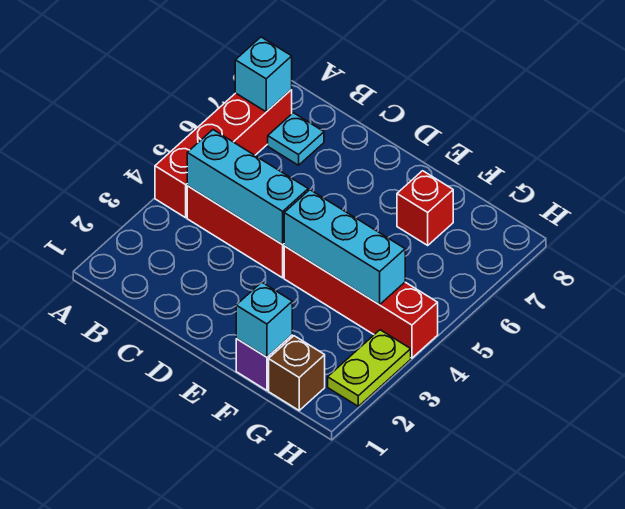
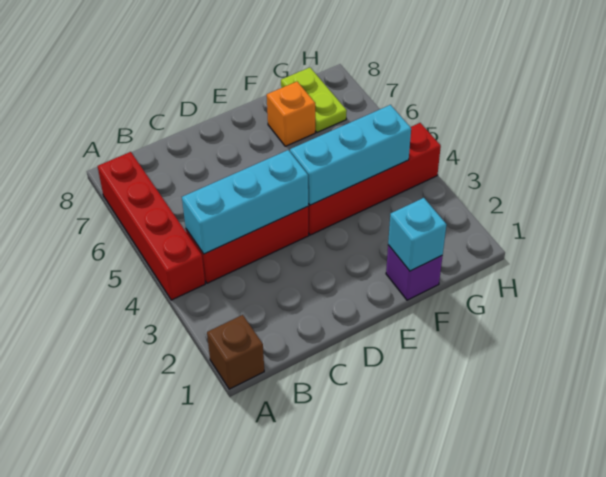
cyan brick A7 level 2 -> none
cyan plate B7 level 1 -> none
red brick F7 level 1 -> orange brick F7 level 1
brown brick G1 level 1 -> brown brick A1 level 1
lime plate H2:H3 level 1 -> lime plate G7:G8 level 1

